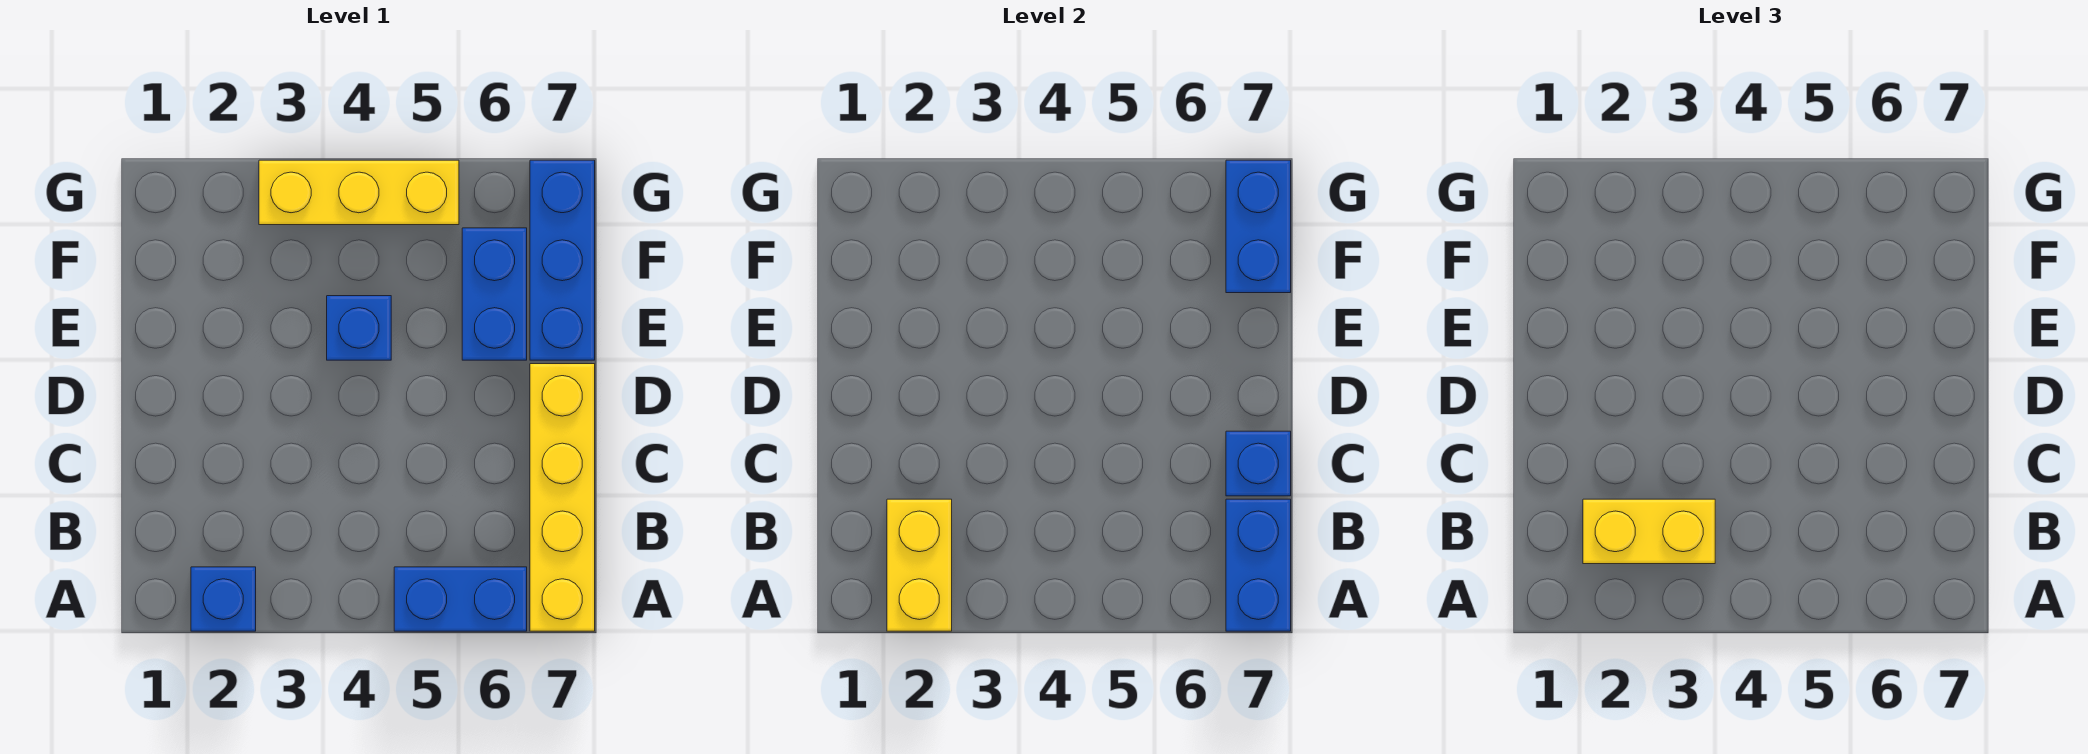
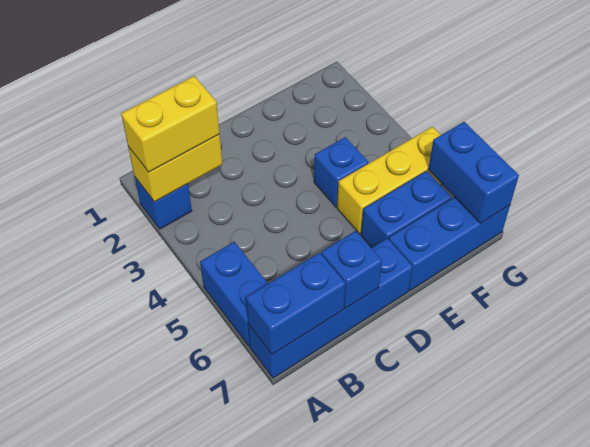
yellow brick A7:D7 level 1 -> blue brick A7:D7 level 1
yellow brick B2:B3 level 3 -> yellow brick A2:B2 level 3
blue brick F7:G7 level 2 -> blue brick G6:G7 level 2
yellow brick G3:G5 level 1 -> yellow brick E5:G5 level 1

